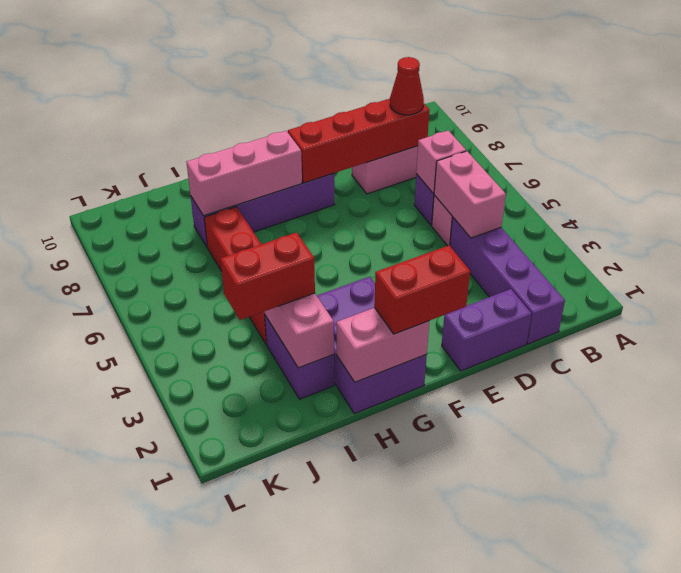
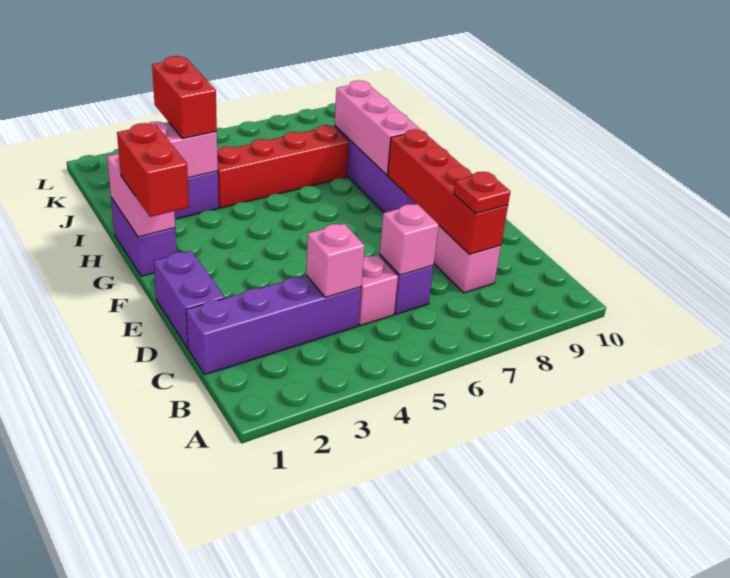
pink brick C4:C5 level 2 -> pink brick C4 level 2
red cone C8 level 3 -> red plate C8 level 3
purple brick G1:H3 level 1 -> purple brick G1:H1 level 1

